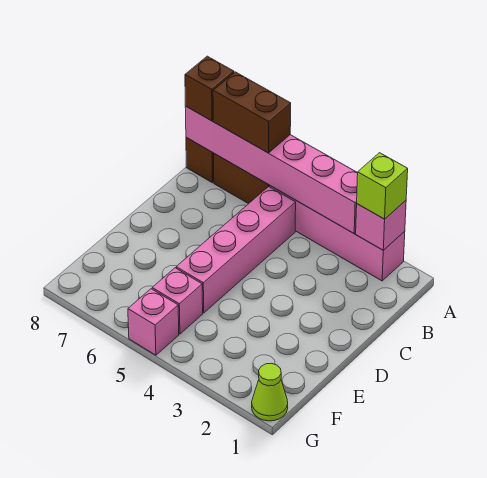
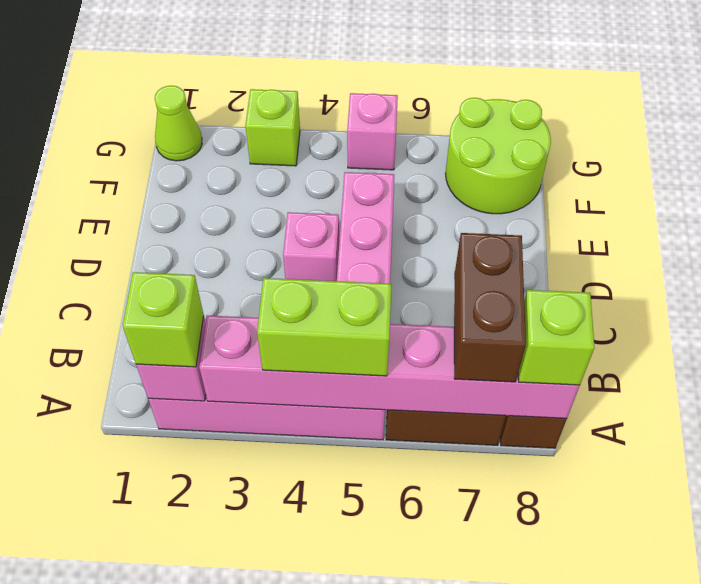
none -> lime brick A4:A5 level 3
brown brick A6:A7 level 3 -> brown brick A7:B7 level 3
brown brick A8 level 3 -> lime brick A8 level 3
pink brick F5 level 1 -> pink brick D4 level 1
none -> lime round brick F7:G8 level 1
none -> lime brick G3 level 1

